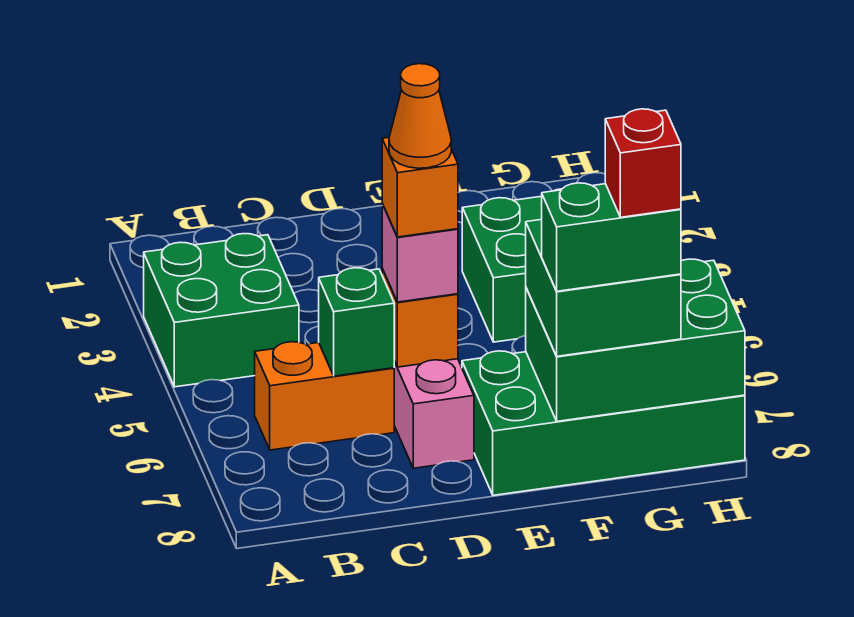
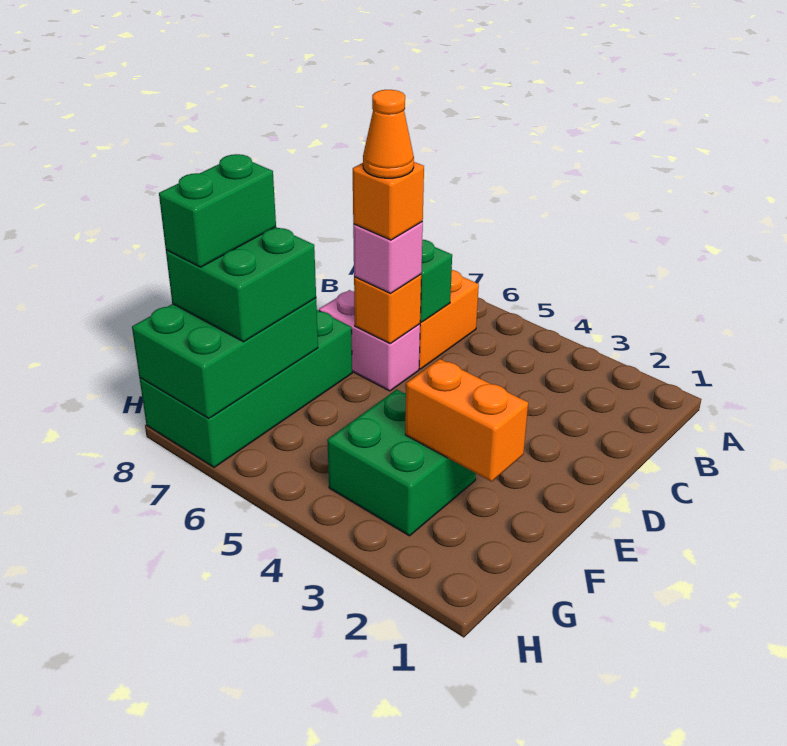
green brick A3:B4 level 1 -> none
none -> orange brick F2:F3 level 2
red brick G8 level 5 -> none

